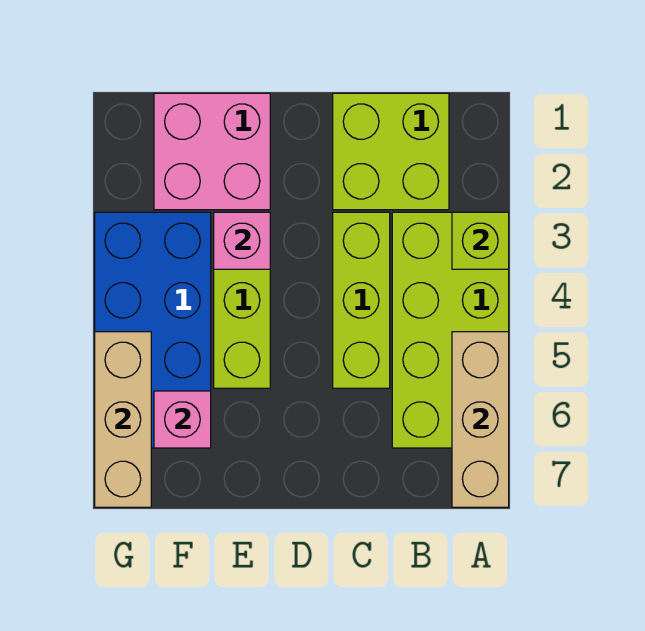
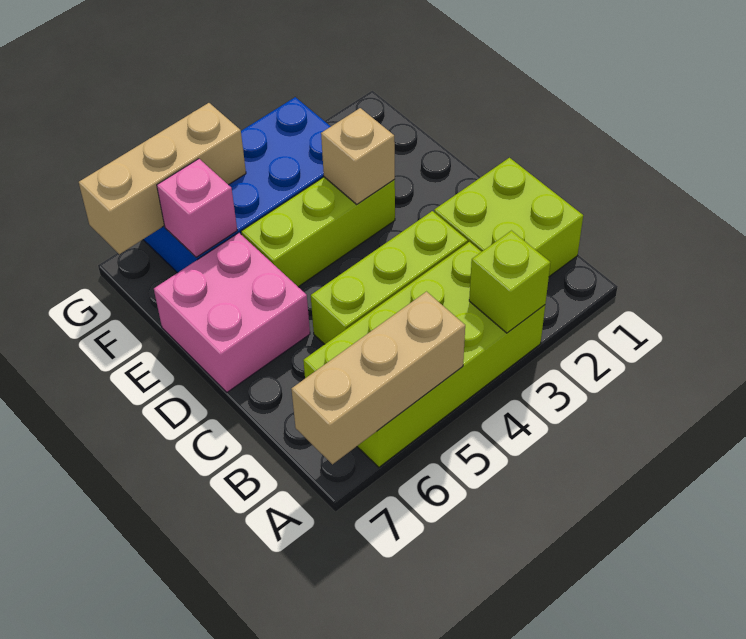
pink brick E1:F2 level 1 -> pink brick D6:E7 level 1
pink brick E3 level 2 -> tan brick E3 level 2

